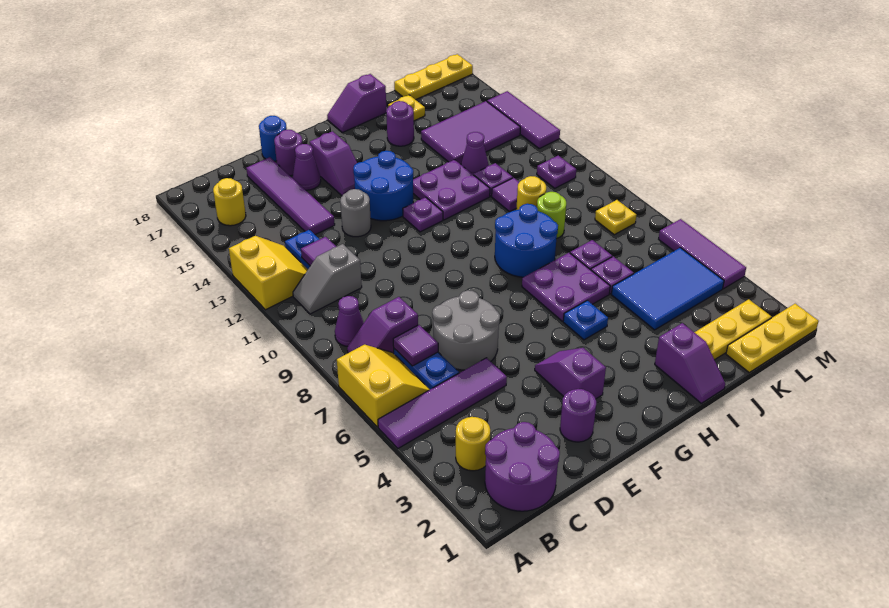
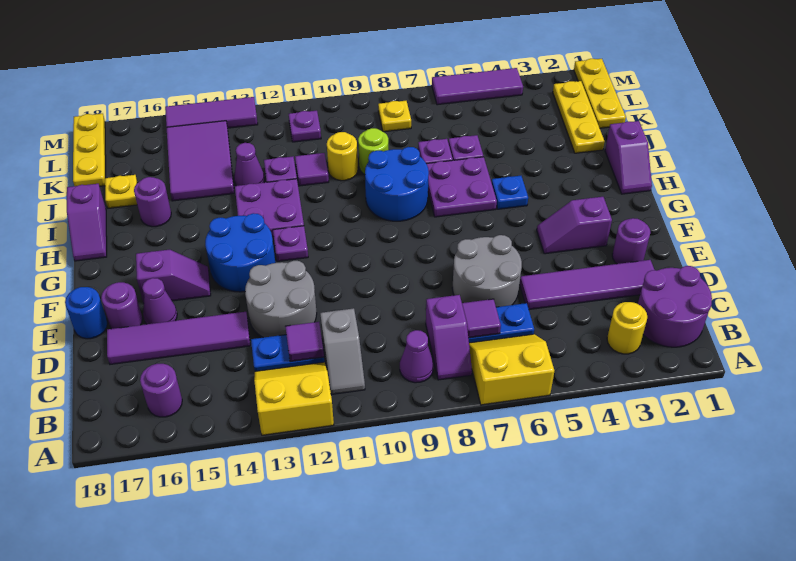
purple tile A5:D5 level 1 -> purple tile D2:D5 level 1
yellow round brick B16 level 1 -> purple round brick B16 level 1
grey round brick E13 level 1 -> grey round brick D12:E13 level 1
purple slope I1:I2 level 1 top 2 -> purple slope H1:I1 level 1 top I
blue tile J4:L5 level 1 -> none

